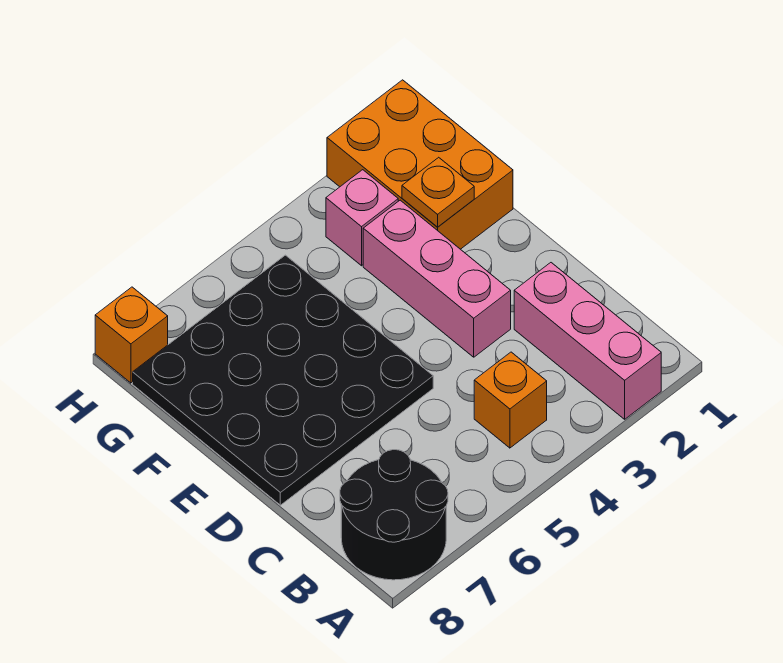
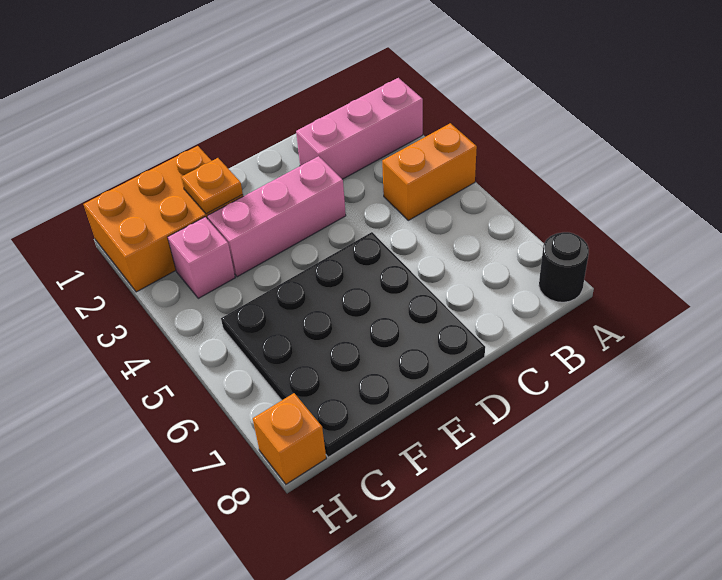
black round brick A7:B8 level 1 -> black round brick A8 level 1
orange brick B4 level 1 -> orange brick A4:B4 level 1

